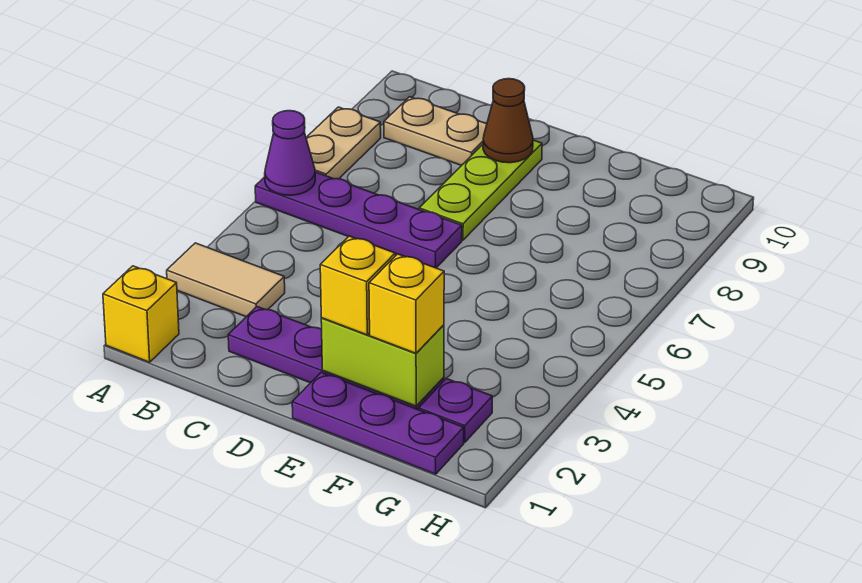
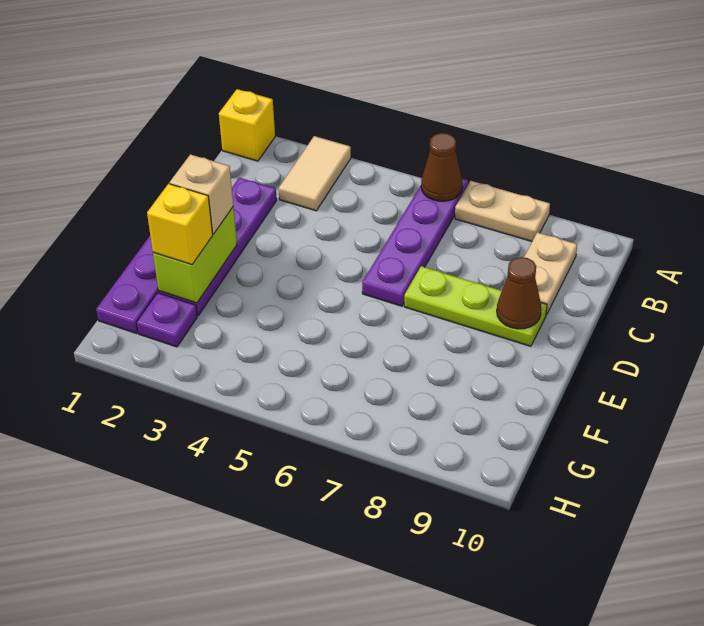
purple cone A6 level 2 -> brown cone A6 level 2
yellow brick E2 level 3 -> tan brick E2 level 3

